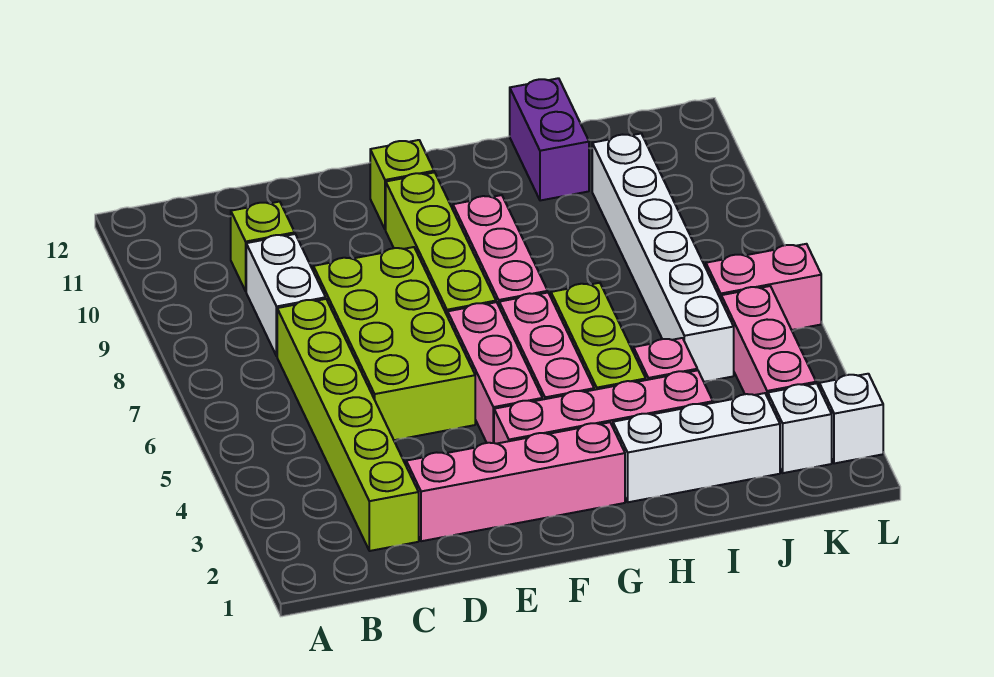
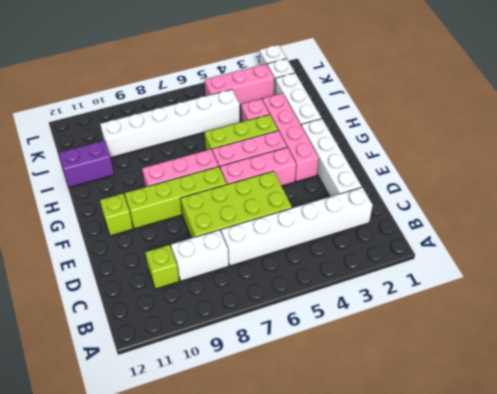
lime brick C2:C7 level 1 -> white brick C2:C7 level 1
pink brick D2:G2 level 1 -> white brick D2:G2 level 1
pink brick K6:L6 level 1 -> none

